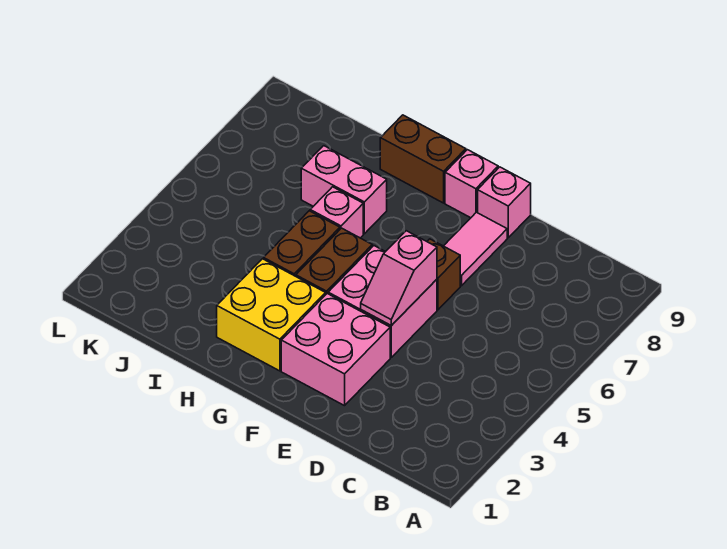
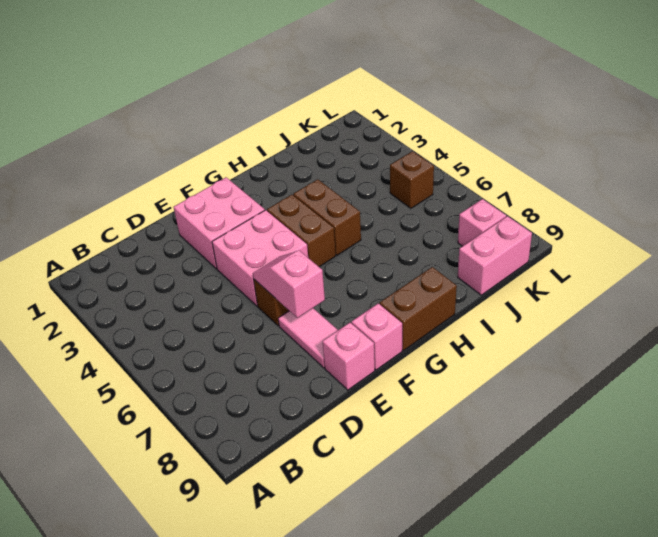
pink slope E4:E5 level 2 top 5 -> pink slope E6:E7 level 2 top 7
yellow brick G2:H3 level 1 -> none
pink brick H6 level 1 -> pink brick K8 level 1
pink brick H7:I7 level 1 -> pink brick J9:K9 level 1
none -> brown brick K5 level 1

